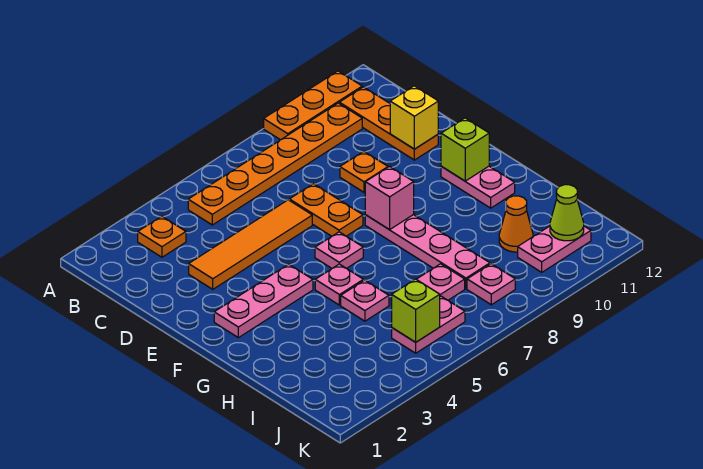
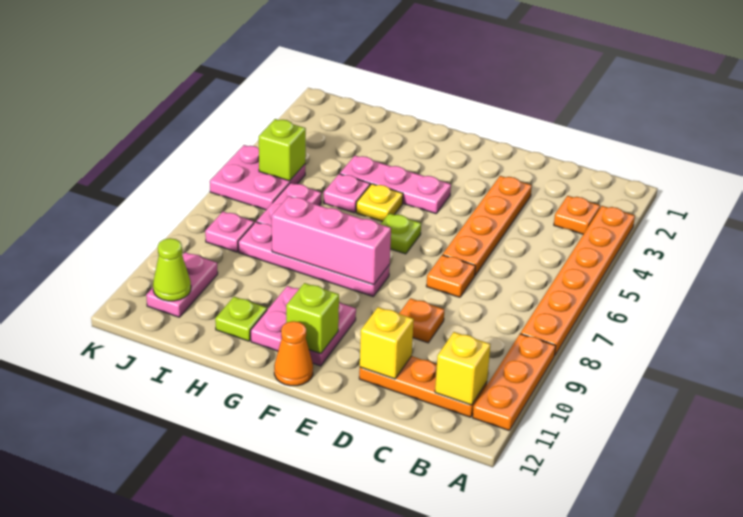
orange plate B5:B10 level 1 -> orange plate A3:A8 level 1
none -> yellow brick B11 level 2
orange tile D3:D6 level 1 -> orange plate D3:D6 level 1
orange plate D7:E7 level 1 -> orange plate D7 level 1
pink plate F2:F4 level 1 -> pink plate F4:H4 level 1
pink plate F6 level 1 -> lime plate F6 level 1
pink brick F8 level 2 -> pink brick F8:H8 level 2
pink plate F11:G11 level 1 -> pink plate F10:G11 level 1
pink plate G5 level 1 -> yellow plate G5 level 1
none -> lime plate H11 level 1
orange cone I10 level 1 -> orange cone F12 level 1
pink plate J5:J6 level 1 -> pink plate J5:K6 level 1

